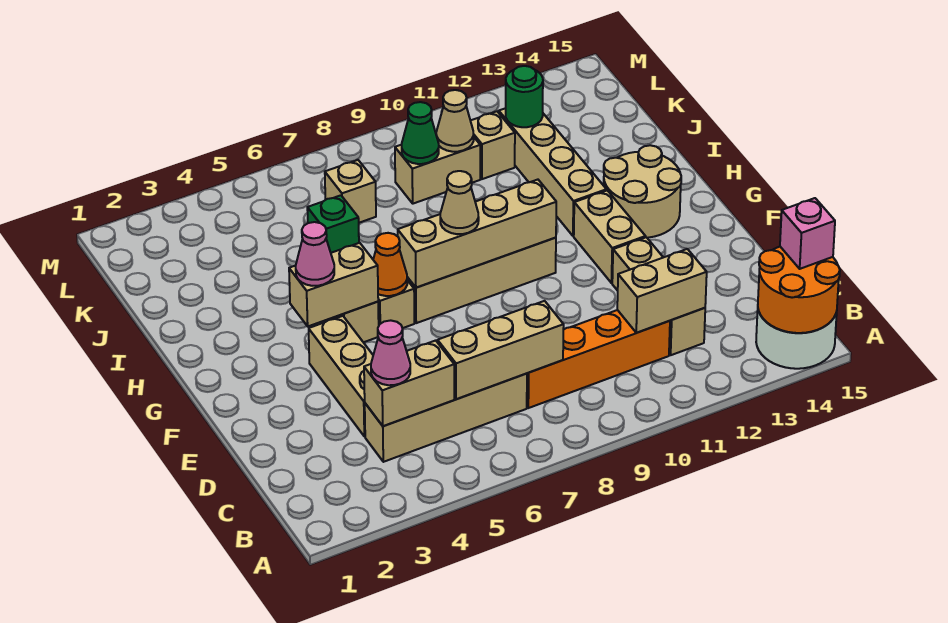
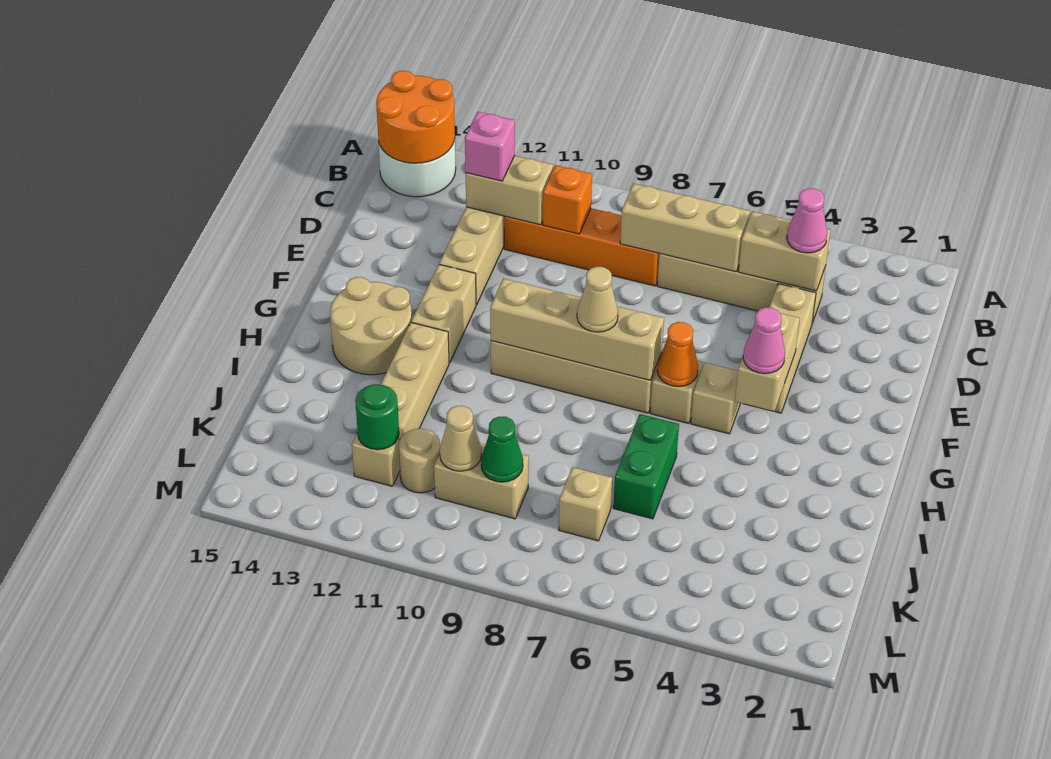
pink brick B15 level 3 -> pink brick C12 level 3
none -> orange brick C10 level 2
tan brick G4:G5 level 2 -> tan brick F4:G4 level 2
green brick J6 level 1 -> green brick I6:J6 level 1
tan brick K11 level 1 -> tan round brick K11 level 1

